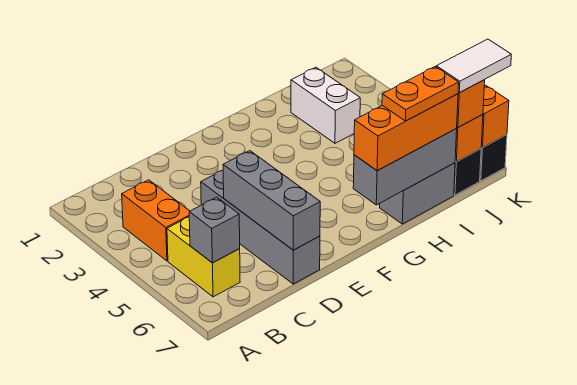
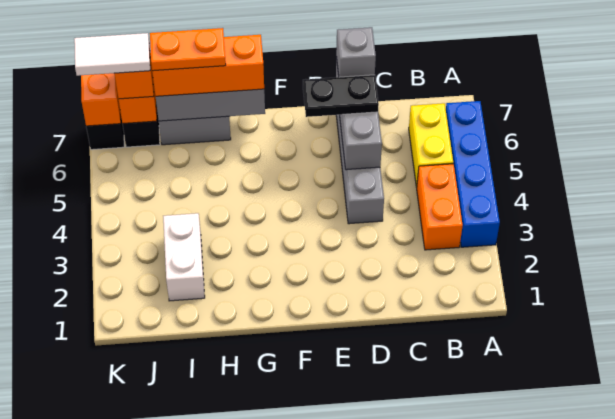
none -> blue brick A3:A6 level 1
grey brick B6 level 2 -> grey brick D7 level 3
none -> black plate D6:E6 level 3

